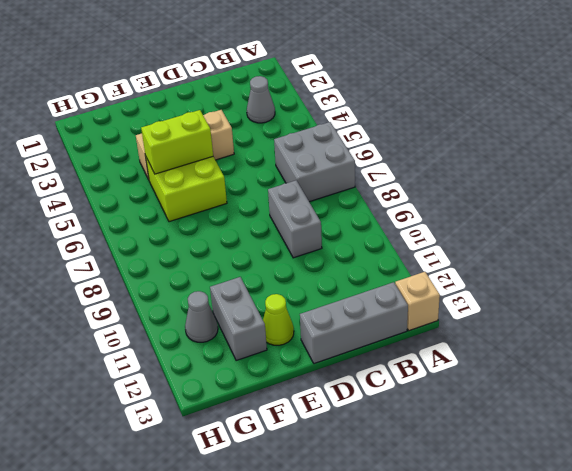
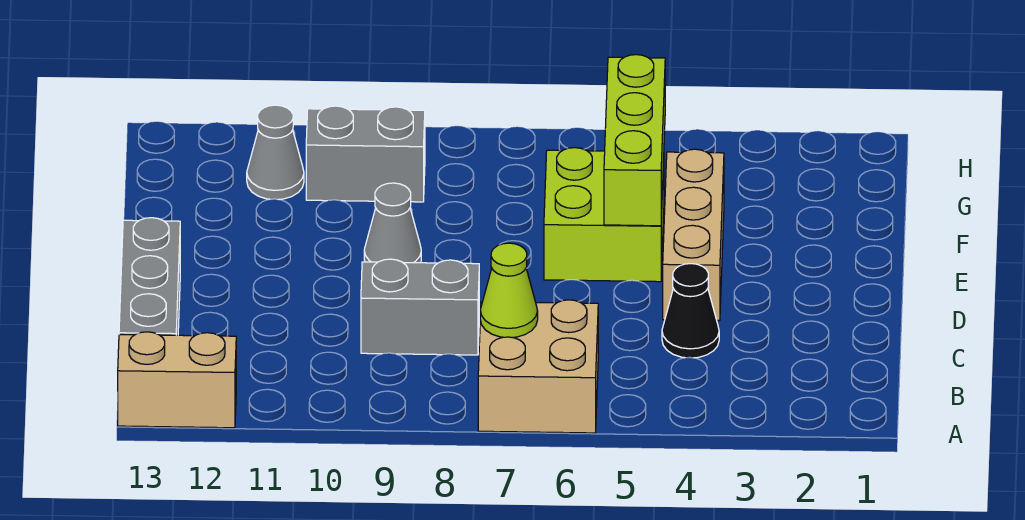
grey brick A6:B7 level 1 -> tan brick A6:B7 level 1
tan brick A13 level 1 -> tan brick A12:A13 level 1
grey cone B3 level 1 -> grey cone E9 level 1
none -> black cone C4 level 1
lime brick E5:F5 level 2 -> lime brick E5:G5 level 2
lime cone E12 level 1 -> lime cone B7 level 2
grey brick F11:F12 level 1 -> grey brick G9:G10 level 1

